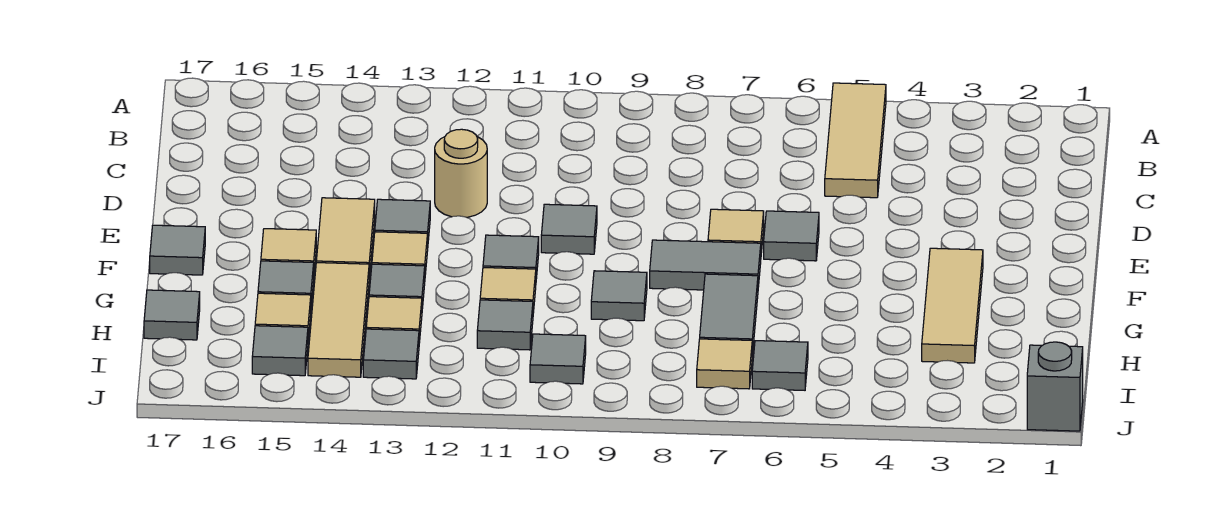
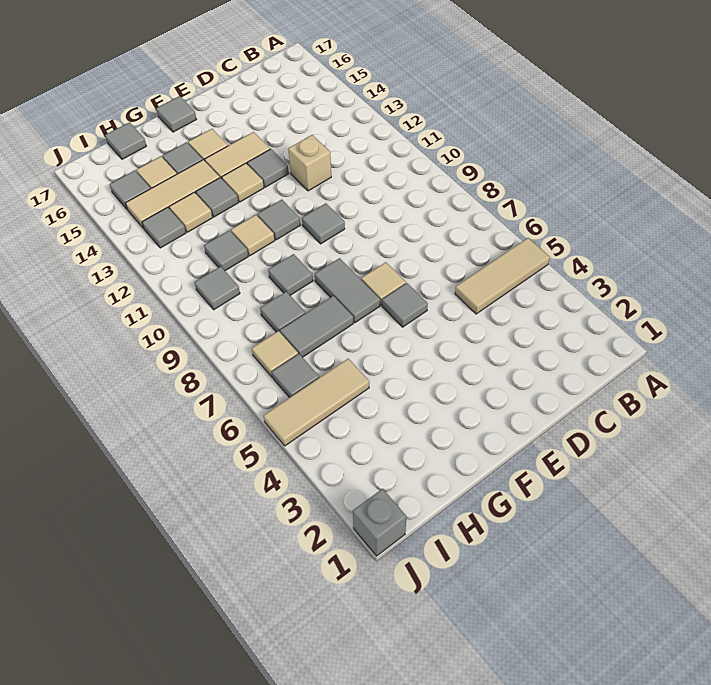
tan round brick D12 level 1 -> tan brick D12 level 1
tan tile F3:H3 level 1 -> tan tile H5:J5 level 1
none -> grey tile H8 level 1

